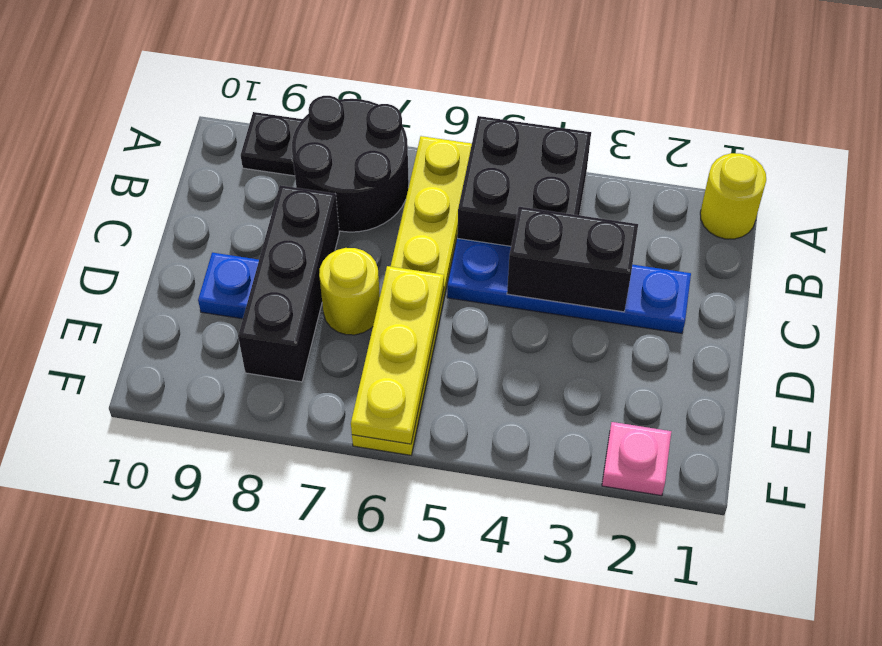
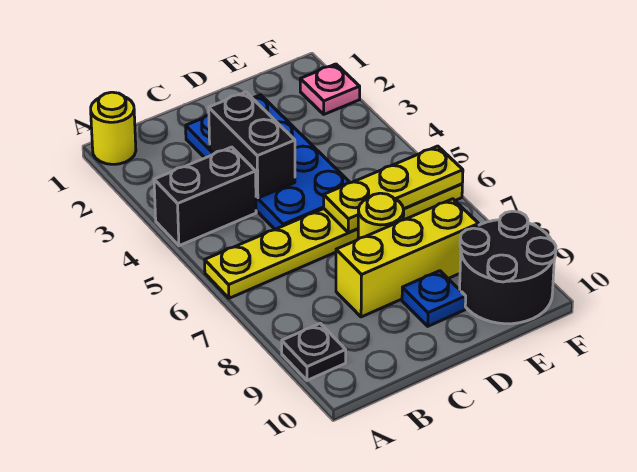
black brick A4:B5 level 1 -> black brick A4:B4 level 1
black round brick A7:B8 level 1 -> black round brick E9:F10 level 1
blue plate C2:C5 level 1 -> blue plate C2:D5 level 1
black brick C8:E8 level 1 -> yellow brick C8:E8 level 1

